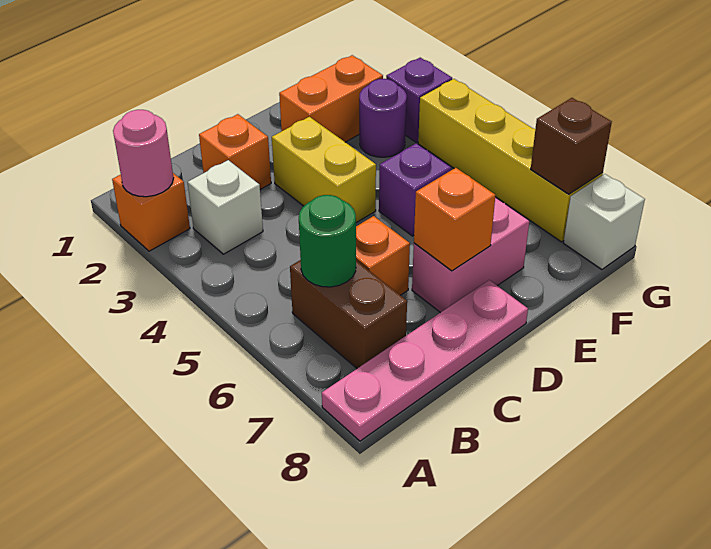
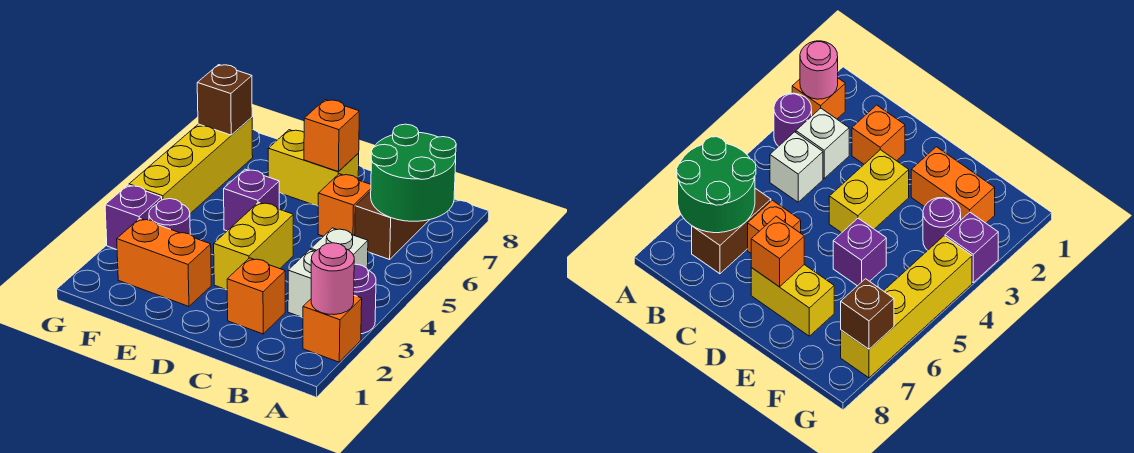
none -> purple round brick A3 level 1
pink plate A8:D8 level 1 -> none
green round brick B6 level 2 -> green round brick A6:B7 level 2
pink brick D7:E7 level 1 -> yellow brick D7:E7 level 1
white brick G8 level 1 -> white brick B4 level 1

